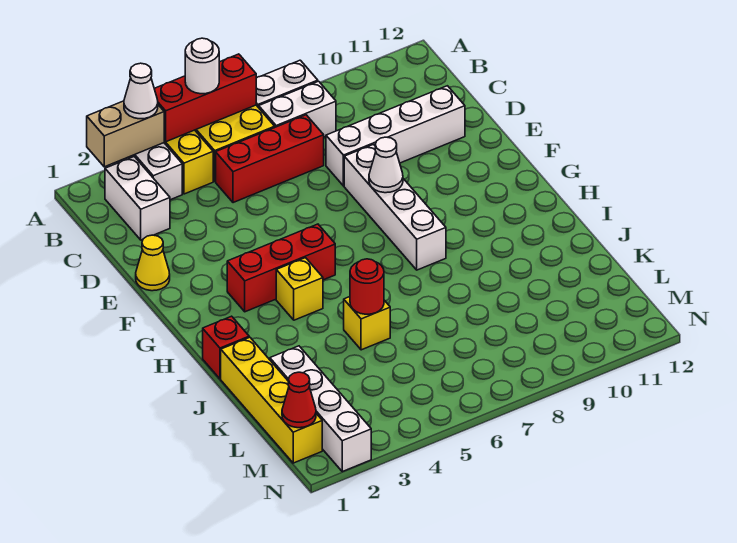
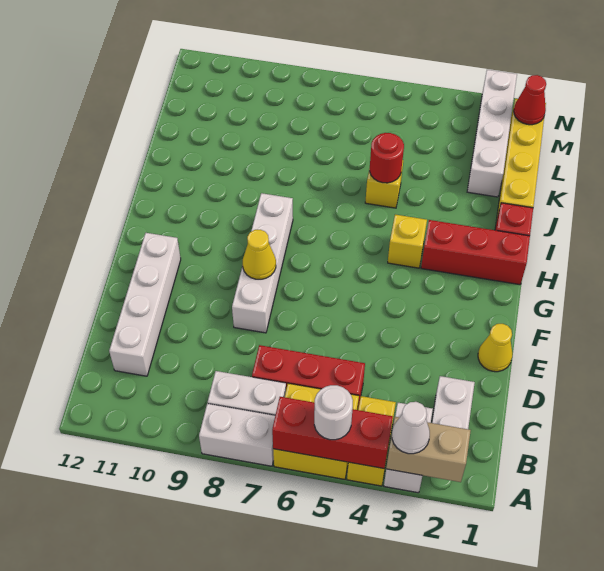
white brick D8:D11 level 1 -> white brick C11:F11 level 1
white cone F8 level 2 -> yellow cone F8 level 2
red brick G3:G5 level 1 -> red brick H1:H3 level 1

